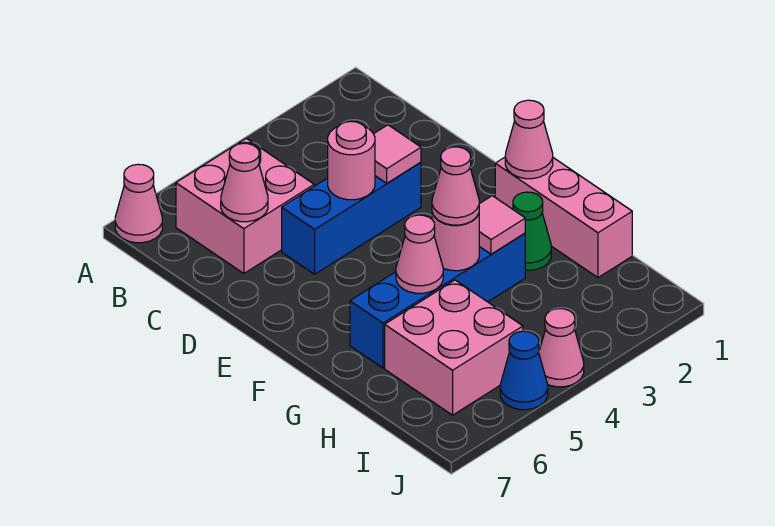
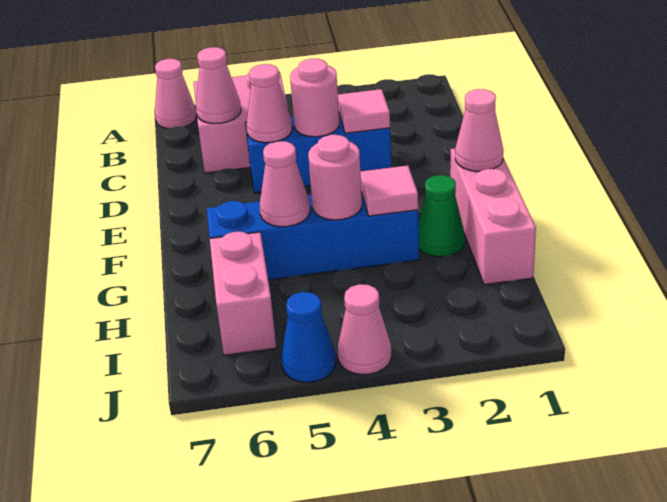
pink cone G4 level 3 -> pink cone D5 level 2
pink brick H5:I6 level 1 -> pink brick H6:I6 level 1

